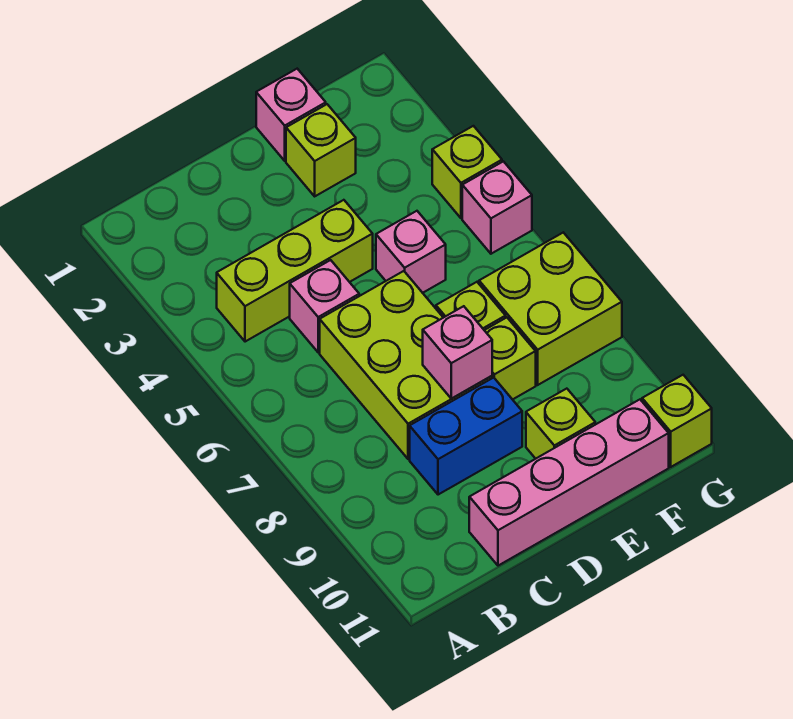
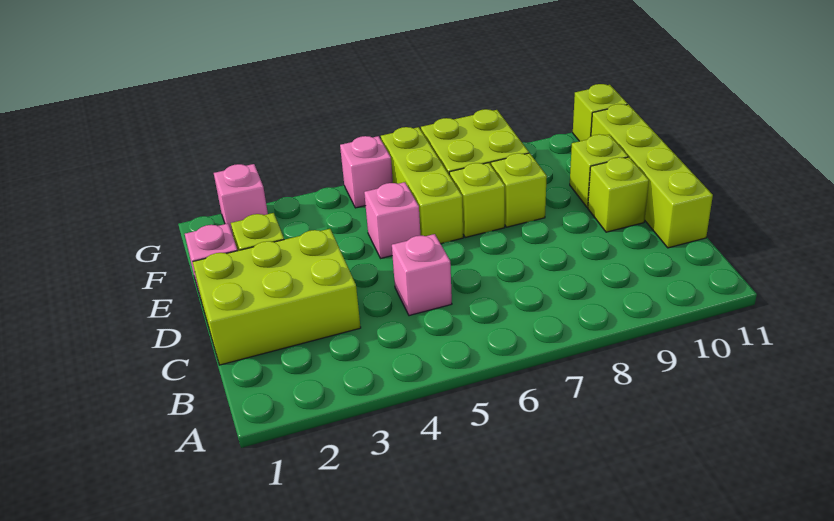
lime brick B4:D4 level 1 -> lime brick E6:G6 level 1
lime brick C6:D8 level 1 -> lime brick C1:D3 level 1
blue brick C9:D9 level 1 -> none
pink brick C11:F11 level 1 -> lime brick C11:F11 level 1
pink brick D8 level 2 -> pink brick G2 level 1
lime brick G4 level 1 -> lime brick D10 level 1

